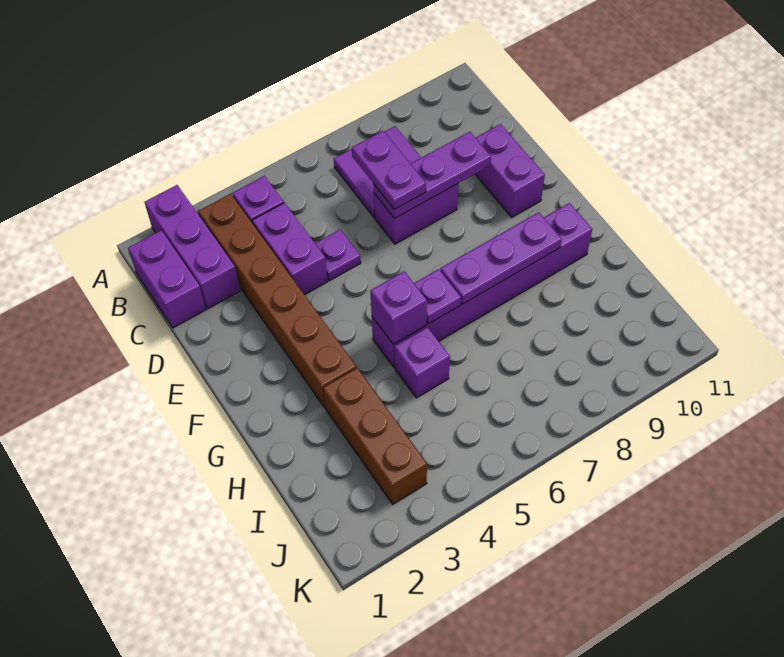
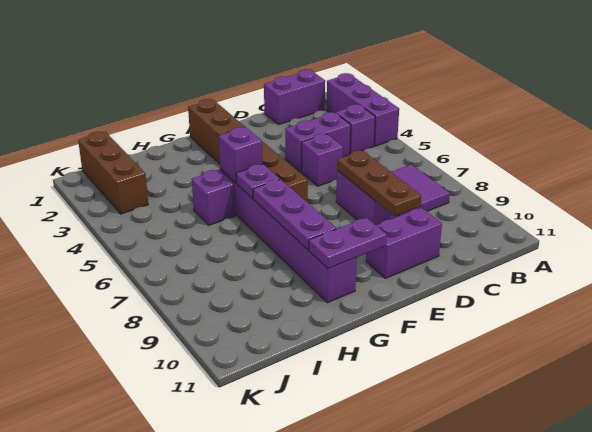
purple brick A2:C2 level 1 -> purple brick A2:A4 level 1
brown brick B3:G3 level 1 -> brown brick F1:F6 level 1
purple plate C7:D7 level 3 -> purple plate F10:G10 level 2
purple plate D5 level 1 -> purple brick D5 level 1
purple plate D7:D9 level 2 -> brown plate D7:D9 level 2
brown brick H3:J3 level 1 -> brown brick J1:J3 level 1

